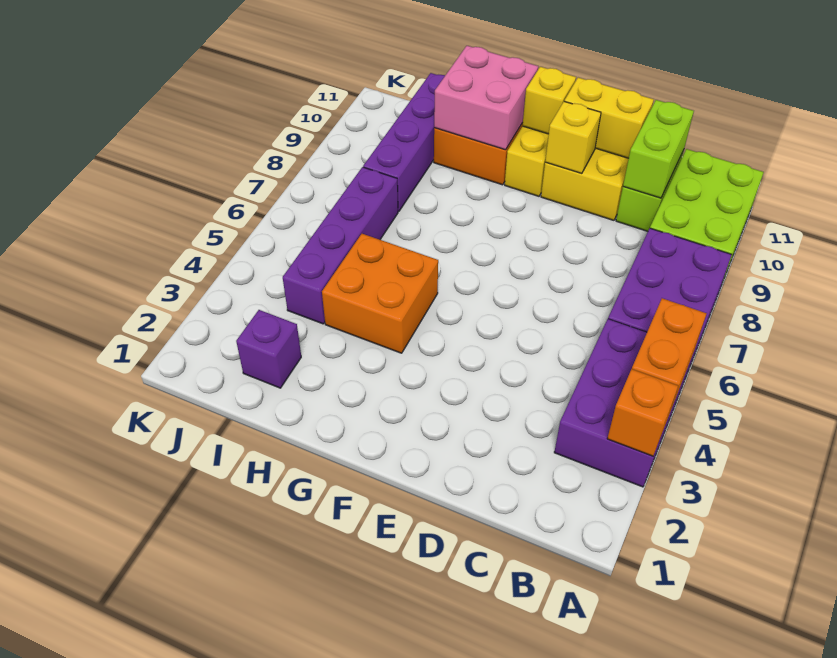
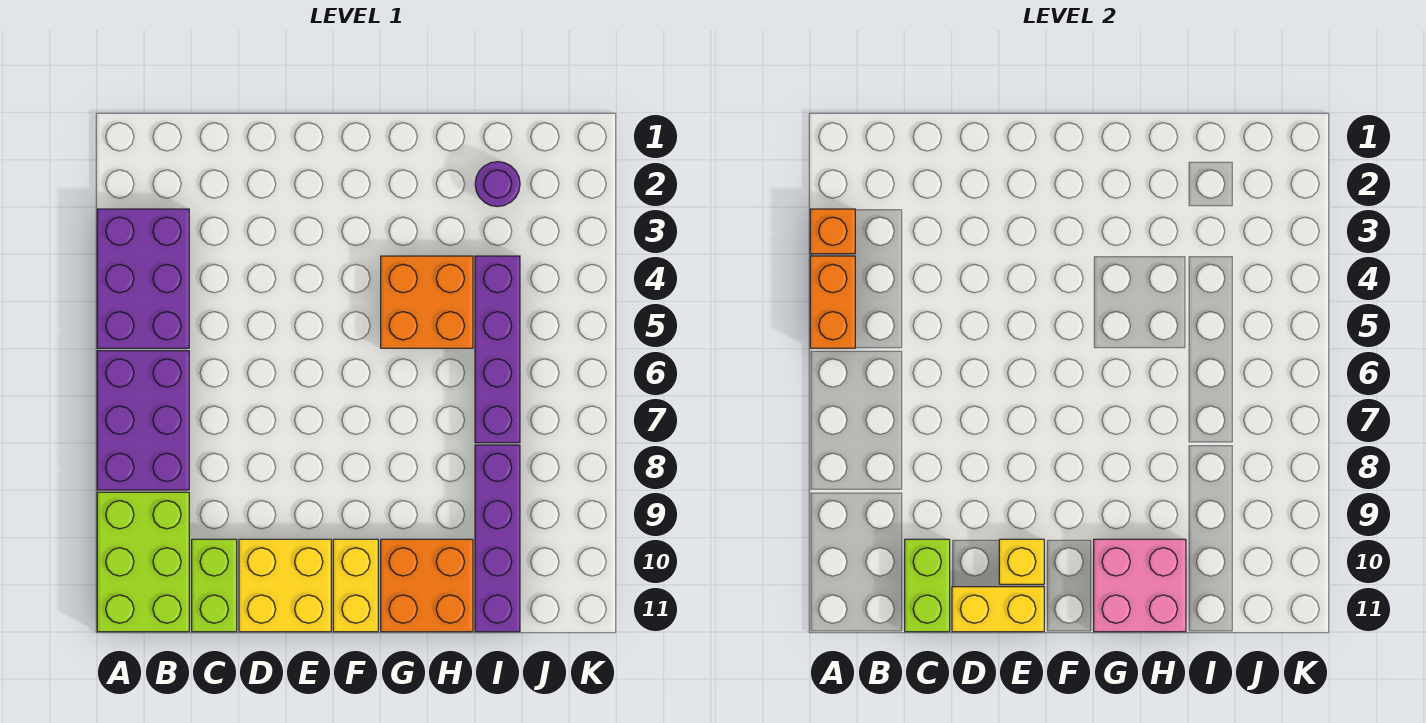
yellow brick F11 level 2 -> none
purple brick I2 level 1 -> purple round brick I2 level 1

